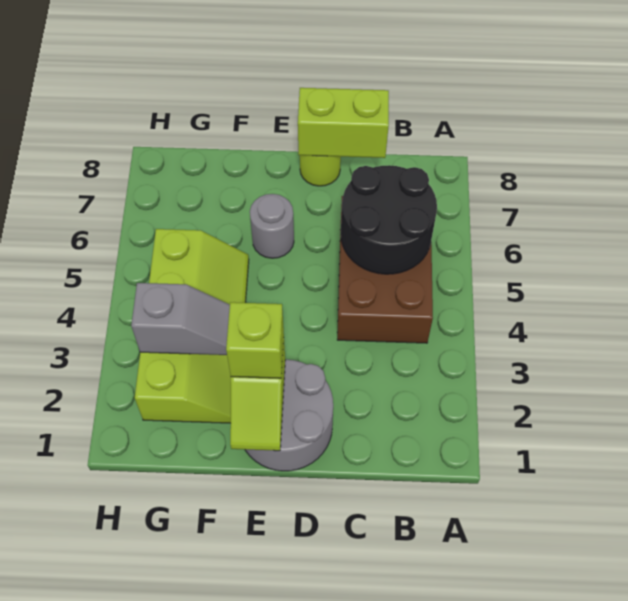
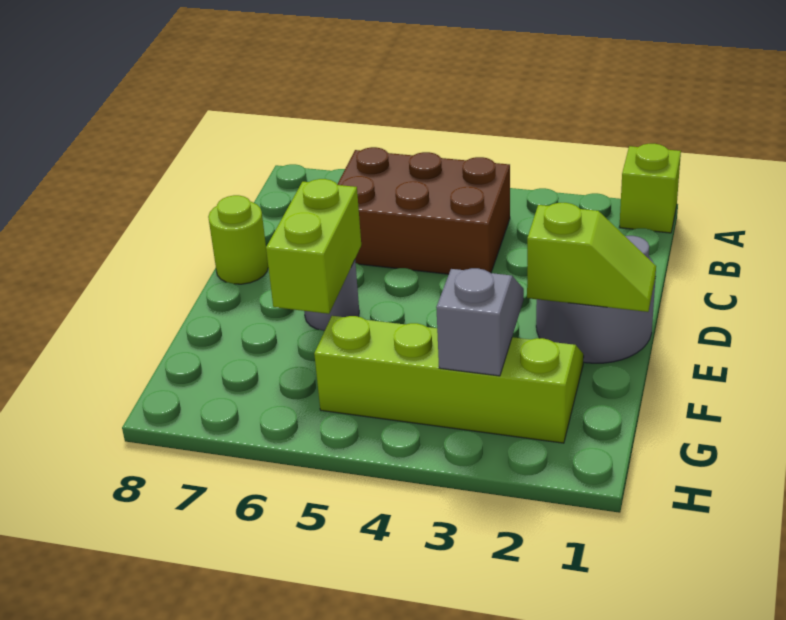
black round brick B5:C6 level 2 -> none
lime brick C8:D8 level 2 -> lime brick E6:F6 level 2
lime brick E2 level 3 -> lime brick A1 level 1

